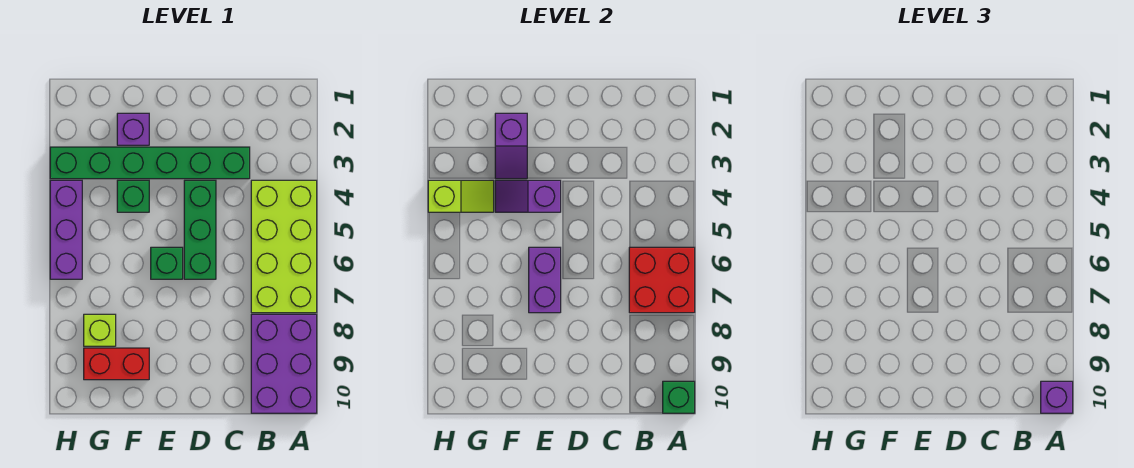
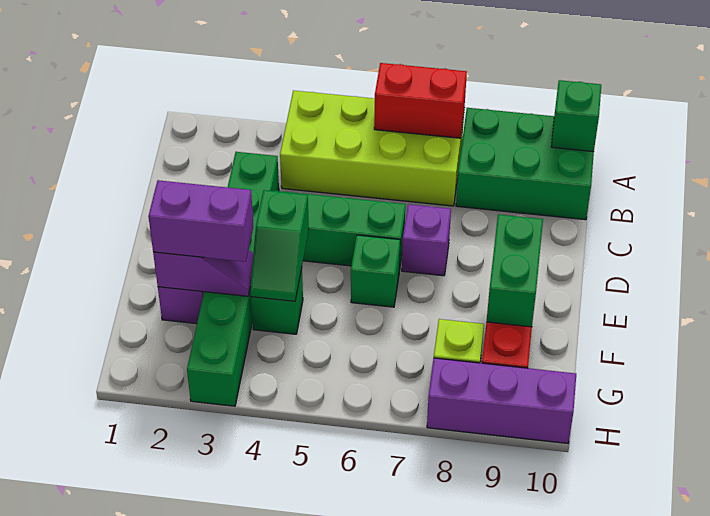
red brick A6:B7 level 2 -> red brick A6:A7 level 2
purple brick A8:B10 level 1 -> green brick A8:B10 level 1
purple brick A10 level 3 -> purple brick D7 level 1
purple slope E4:F4 level 2 top E -> green slope E4:F4 level 2 top E
purple brick E6:E7 level 2 -> purple brick F2:F3 level 3
none -> green brick E9:F9 level 2
lime slope G4:H4 level 2 top H -> none
purple brick H4:H6 level 1 -> purple brick H8:H10 level 1

